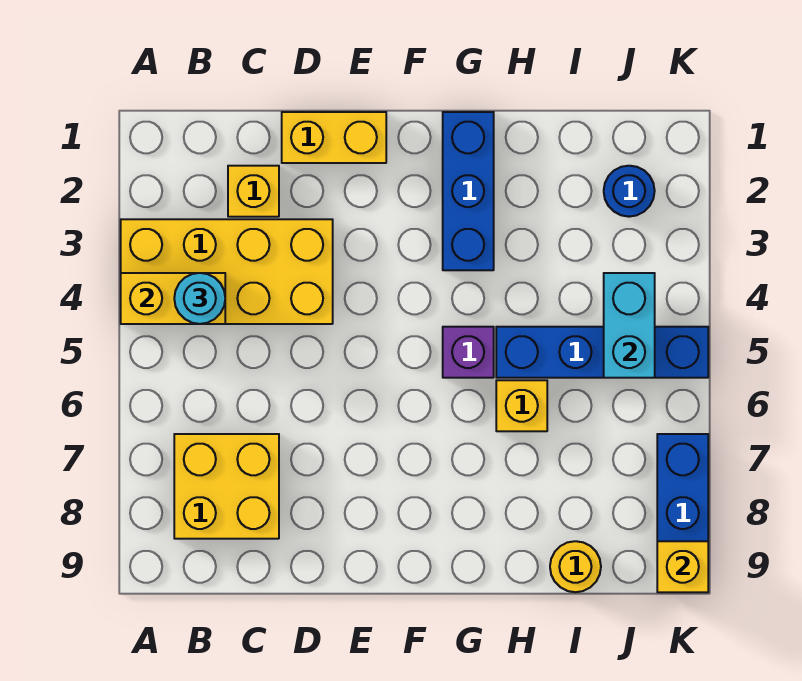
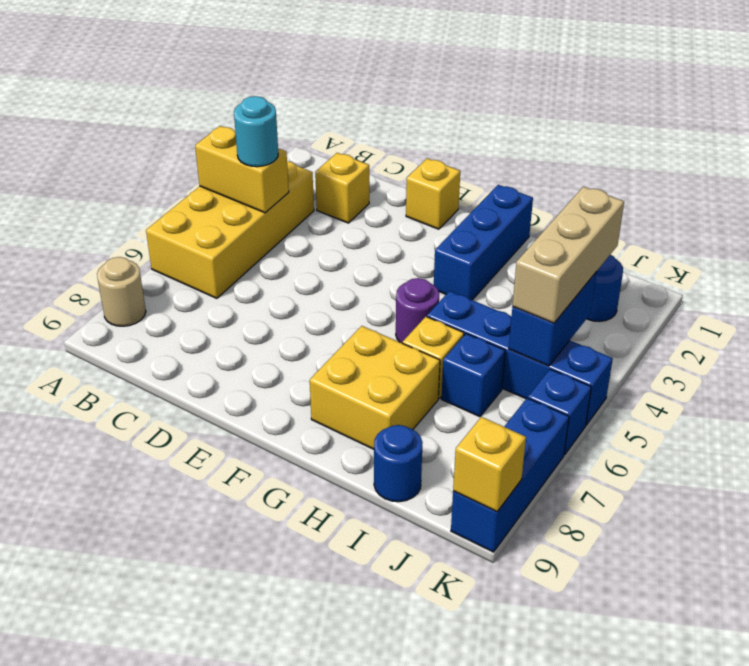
yellow brick A3:D4 level 1 -> yellow brick A3:B6 level 1
none -> tan round brick A8 level 1
yellow brick B7:C8 level 1 -> yellow brick G7:H8 level 1
yellow brick D1:E1 level 1 -> yellow brick E1 level 1
purple brick G5 level 1 -> purple round brick G5 level 1
none -> blue brick I6 level 1
yellow round brick I9 level 1 -> blue round brick I9 level 1
none -> tan brick J3:J5 level 3
cyan brick J4:J5 level 2 -> blue brick J4:J5 level 2
none -> blue brick K6 level 1

